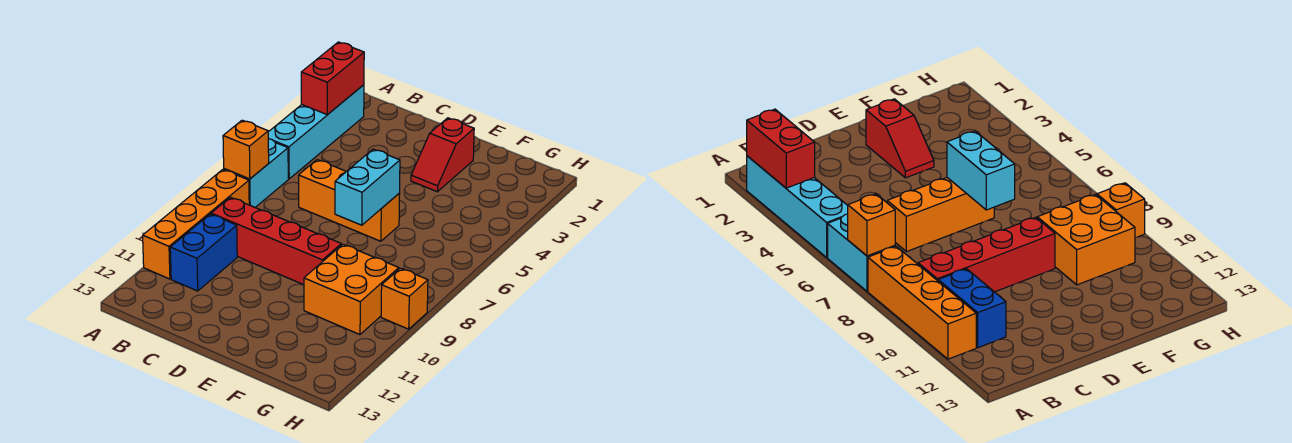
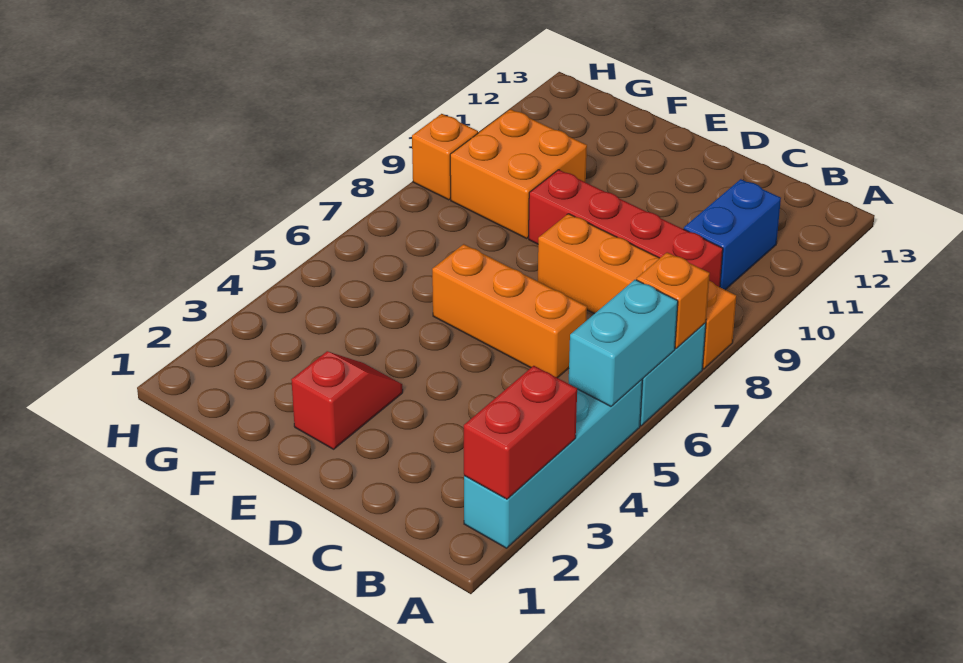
orange brick A8:A11 level 1 -> orange brick A8:D8 level 1
cyan brick E6:E7 level 2 -> cyan brick A5:A6 level 2

